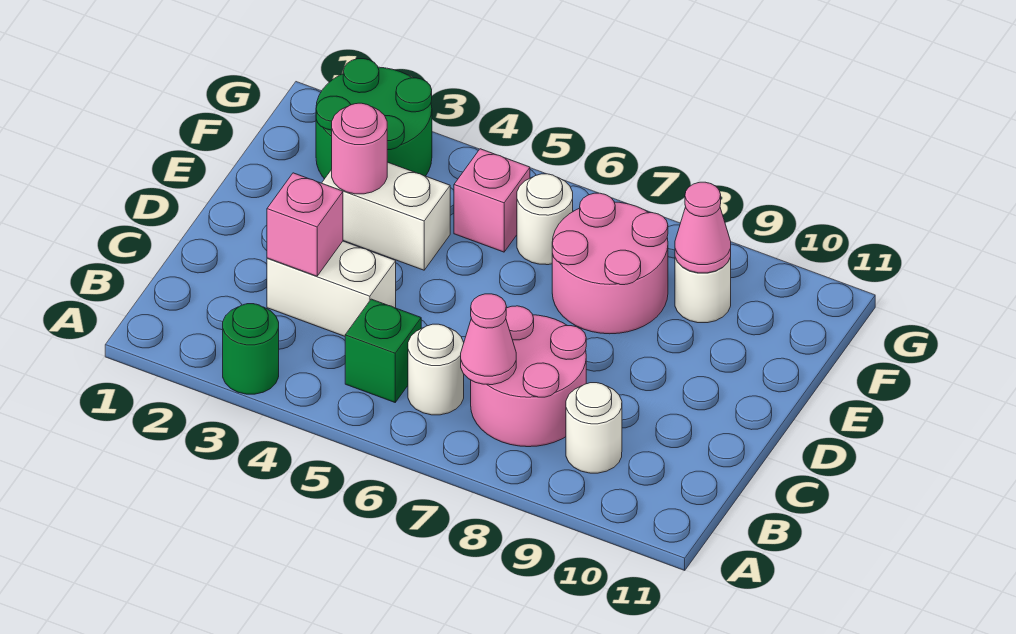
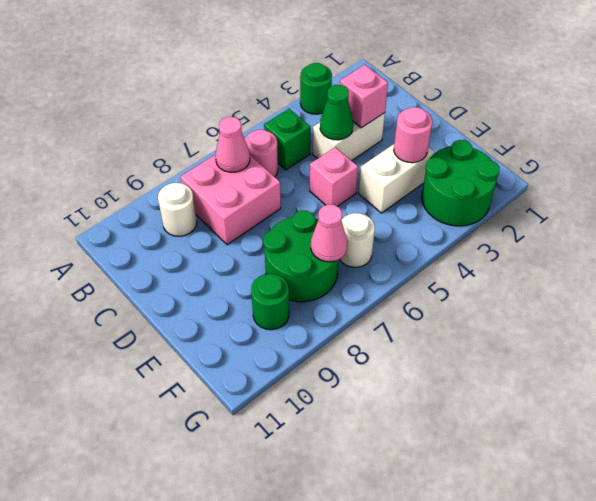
white round brick B6 level 1 -> pink round brick B6 level 1
pink round brick B7:C8 level 1 -> pink brick B7:C8 level 1
none -> green cone C4 level 2
pink round brick E7:F8 level 1 -> green round brick E7:F8 level 1
pink brick F5 level 1 -> pink brick D5 level 1
white round brick F9 level 1 -> green round brick F9 level 1
pink cone F9 level 2 -> pink cone F7 level 2

